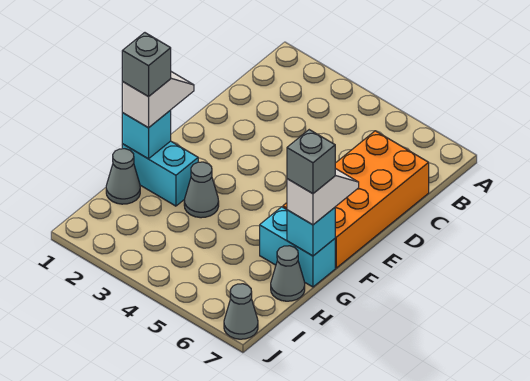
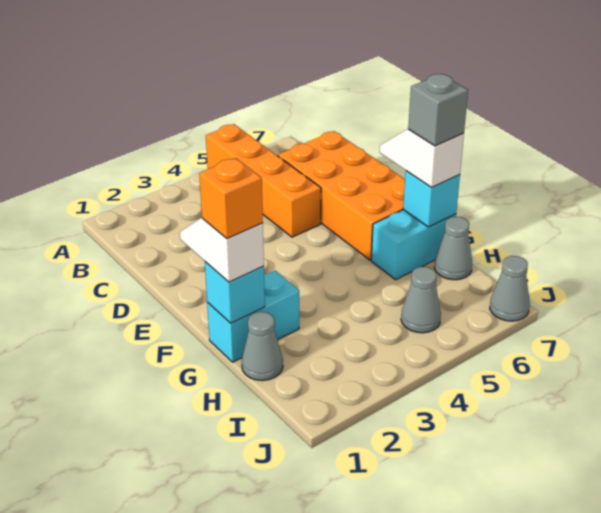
none -> orange brick A5:D5 level 1
grey brick G1 level 4 -> orange brick G1 level 4
grey cone G3 level 1 -> grey cone I5 level 1

